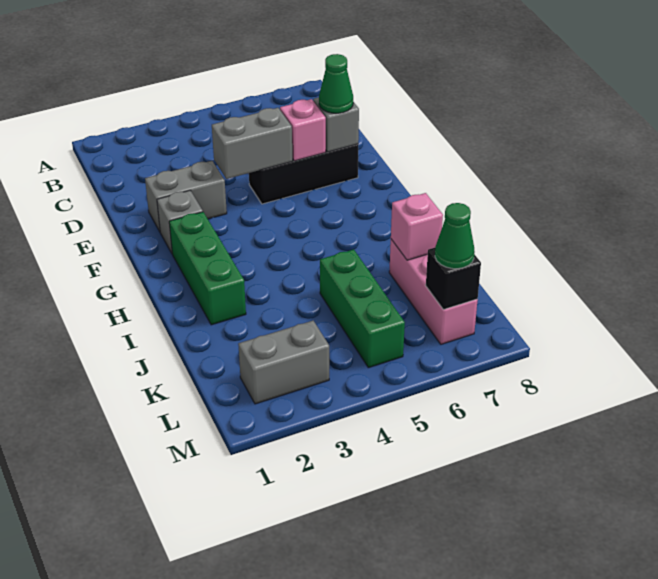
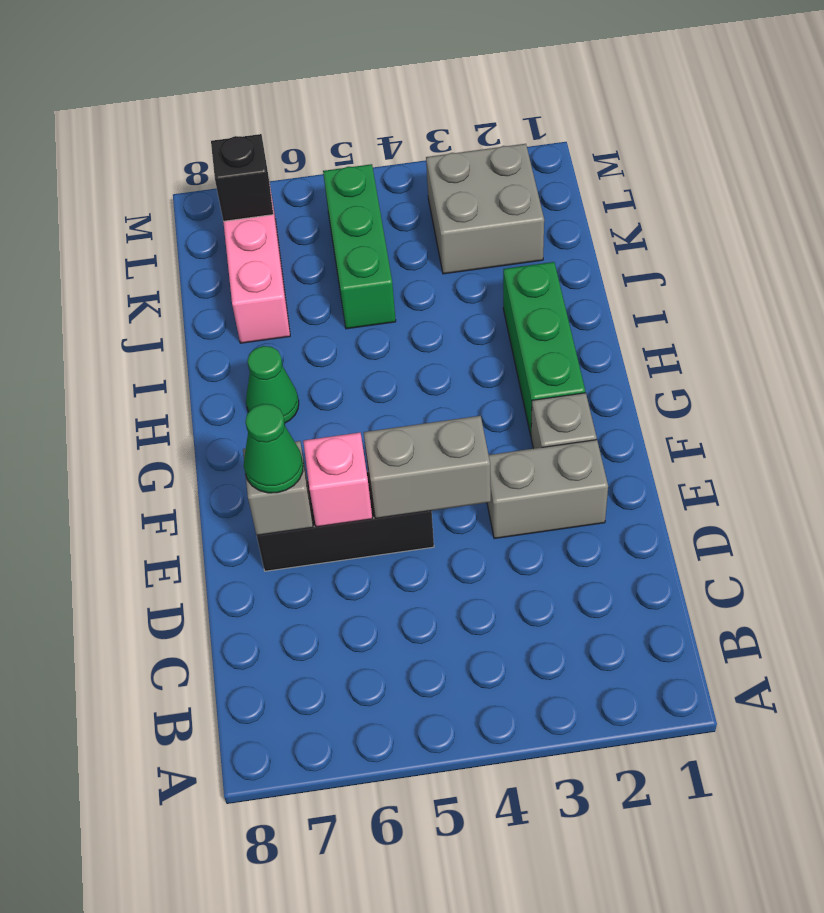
pink brick J7 level 2 -> none
grey brick L2:L3 level 1 -> grey brick K2:L3 level 1
green cone L7 level 3 -> green cone H7 level 1

